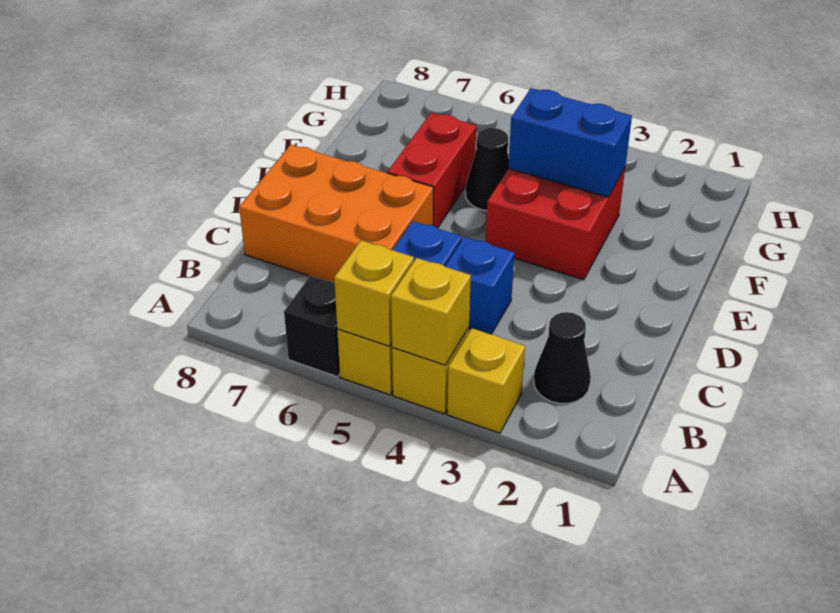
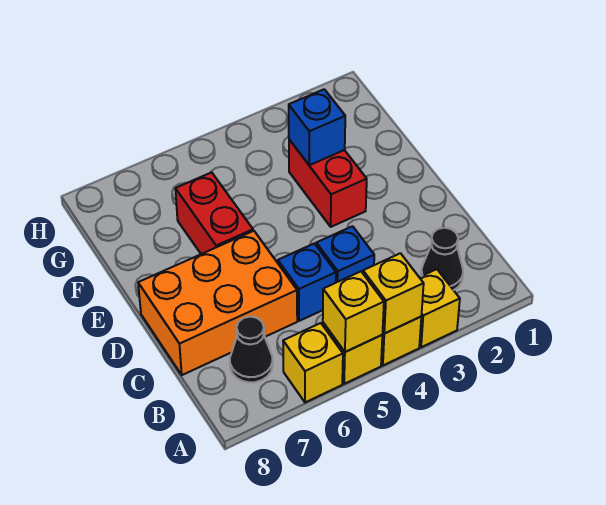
black brick A6 level 1 -> yellow brick A6 level 1
red brick E3:F4 level 1 -> red brick E3:F3 level 1
blue brick F3:F4 level 2 -> blue brick F3 level 2
black cone F5 level 1 -> black cone B7 level 1

